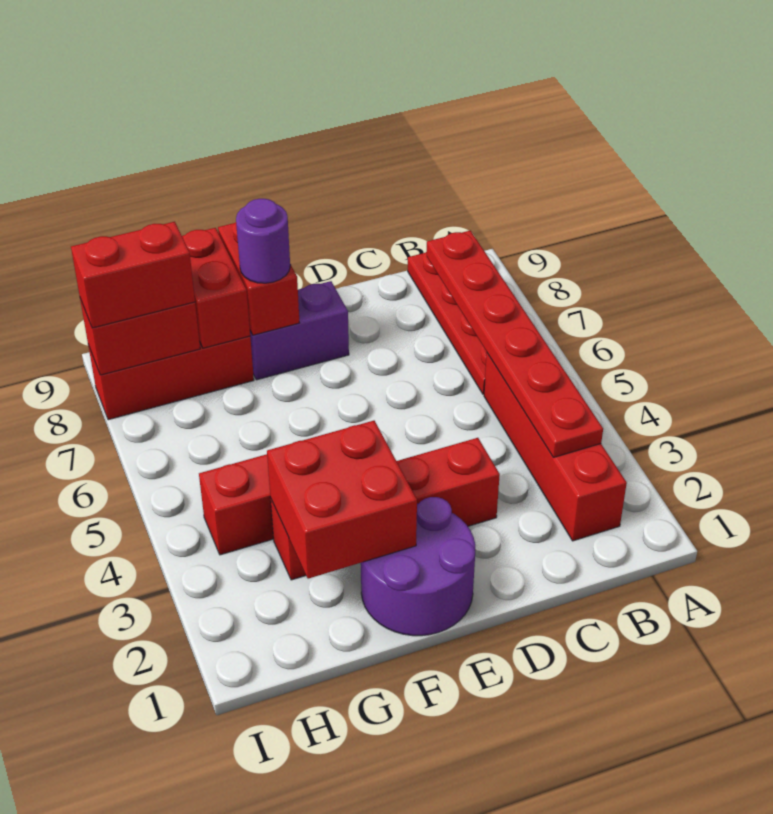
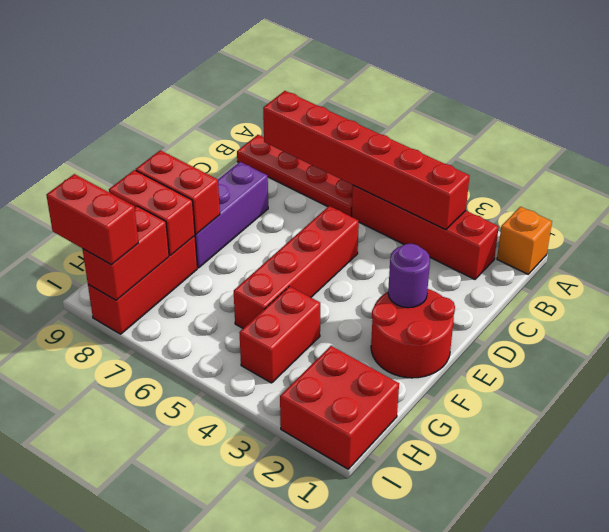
none -> orange brick A1 level 1
red plate B3:B8 level 2 -> red brick B3:B8 level 2
red brick D3:G3 level 1 -> red brick D5:G5 level 1
purple round brick E1:F2 level 1 -> red round brick E1:F2 level 1
purple brick E8:F8 level 1 -> purple brick D8:F8 level 1
red brick F2:G3 level 2 -> red brick H1:I2 level 1
purple round brick F8 level 3 -> purple round brick E2 level 2
red brick H8:I8 level 3 -> red brick I8:I9 level 3

